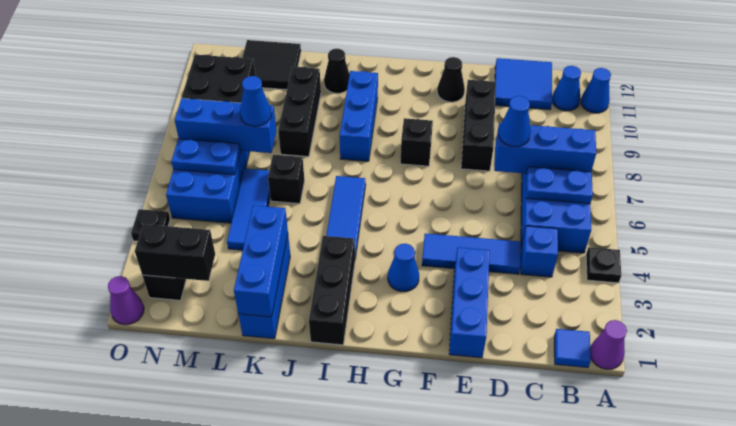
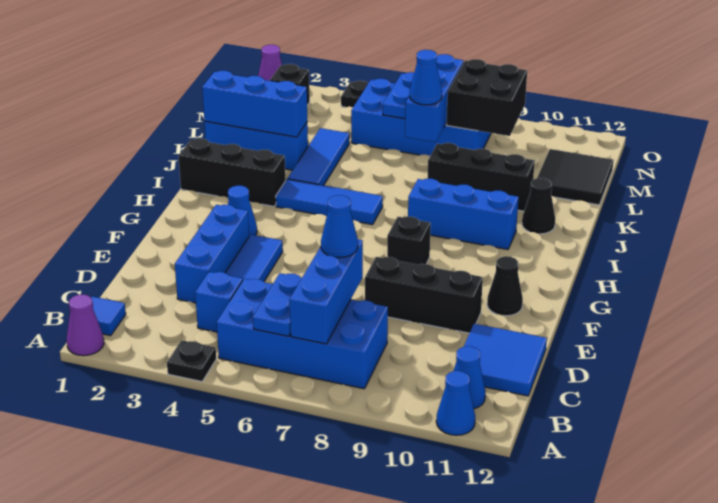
blue brick E1:E3 level 1 -> blue brick D3:F3 level 1
black brick K6 level 1 -> none
blue tile L4:L6 level 1 -> blue tile J4:L4 level 1
black brick M2:N2 level 2 -> none

